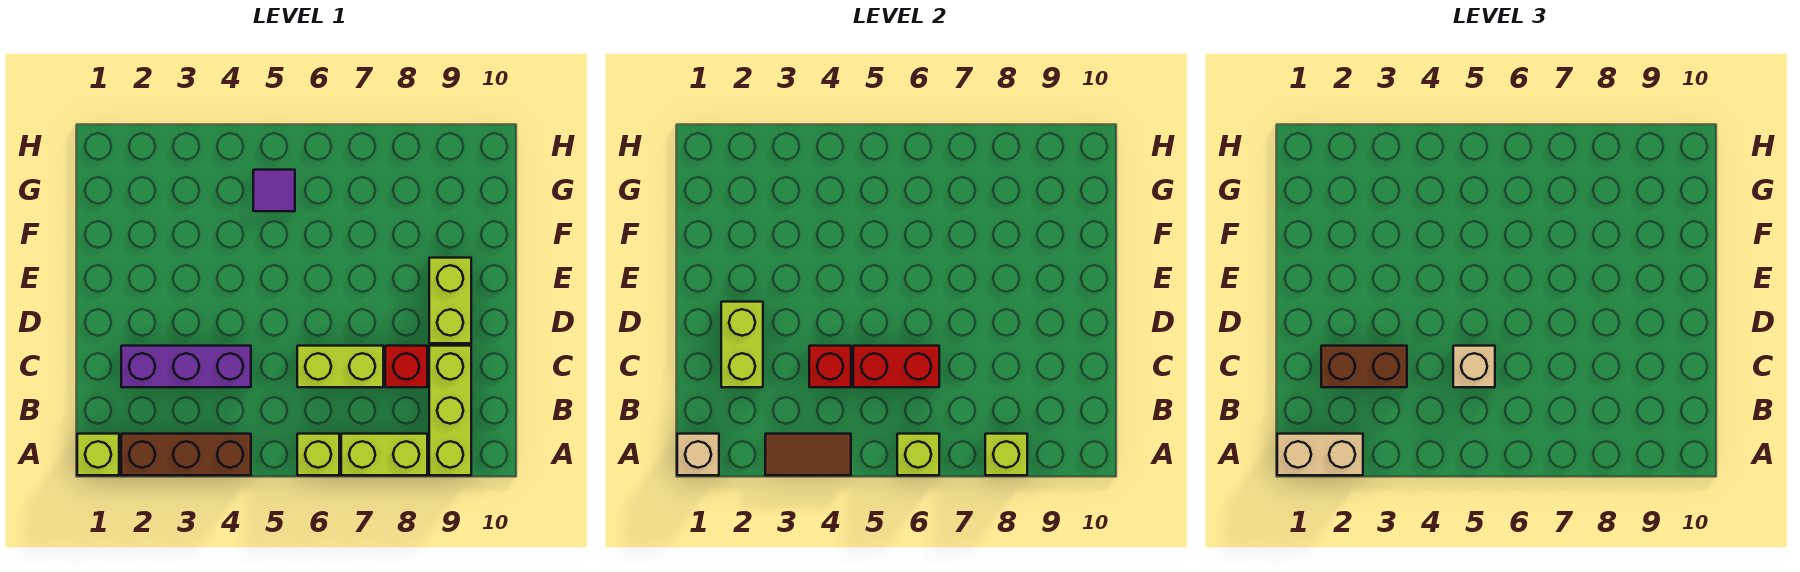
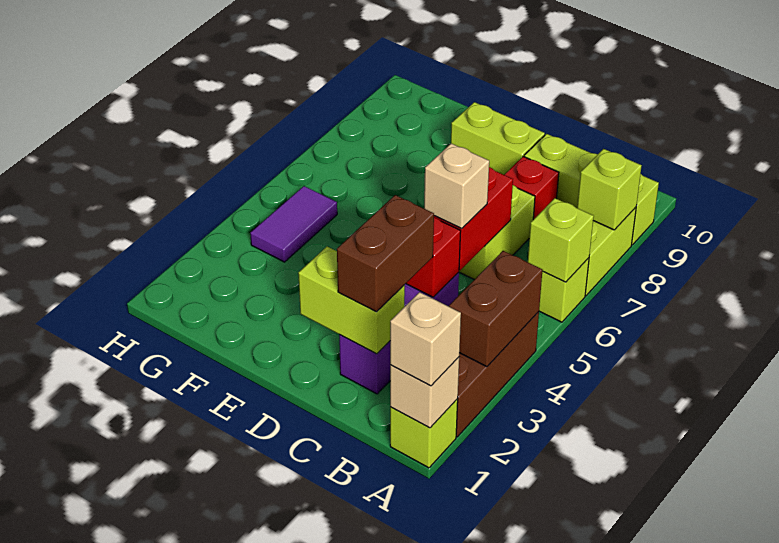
tan brick A1:A2 level 3 -> tan brick A1 level 3
brown tile A3:A4 level 2 -> brown brick A3:A4 level 2
purple tile G5 level 1 -> purple tile G4:G5 level 1

